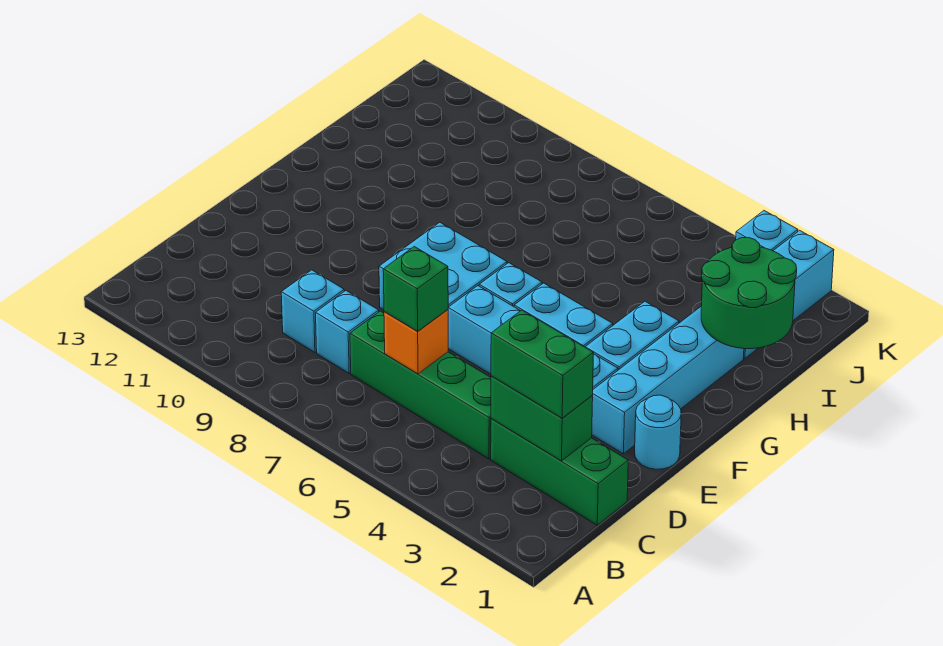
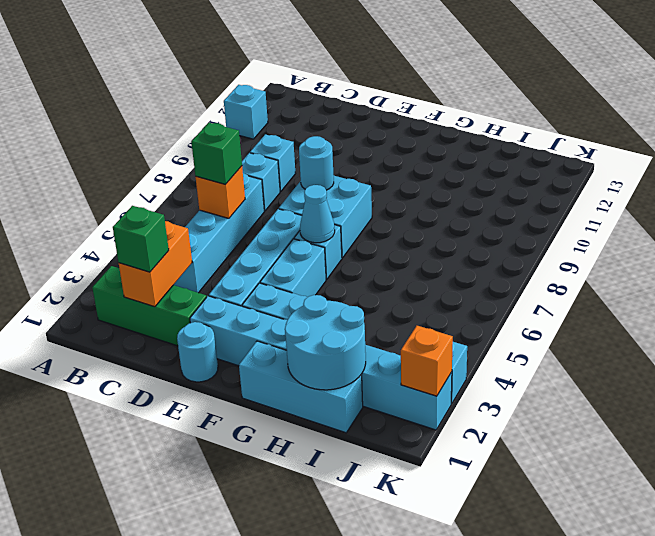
none -> cyan brick A11 level 1
green brick C1:C3 level 1 -> green brick B2:D2 level 1
green brick C2:C3 level 2 -> orange brick C2:C3 level 2
green brick C2:C3 level 3 -> green brick C2 level 3
green brick C4:C7 level 1 -> cyan brick C4:C7 level 1
none -> cyan round brick E8 level 2
none -> cyan cone F6 level 2
none -> cyan brick G1:I1 level 1
green round brick H1:I2 level 2 -> cyan round brick H1:I2 level 2
none -> orange brick K2 level 2

